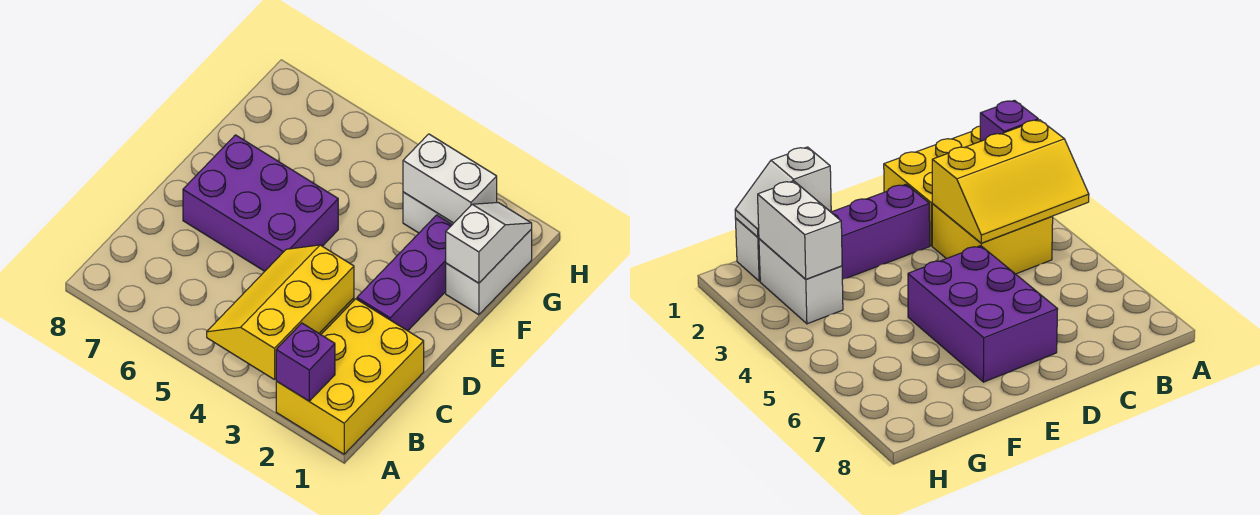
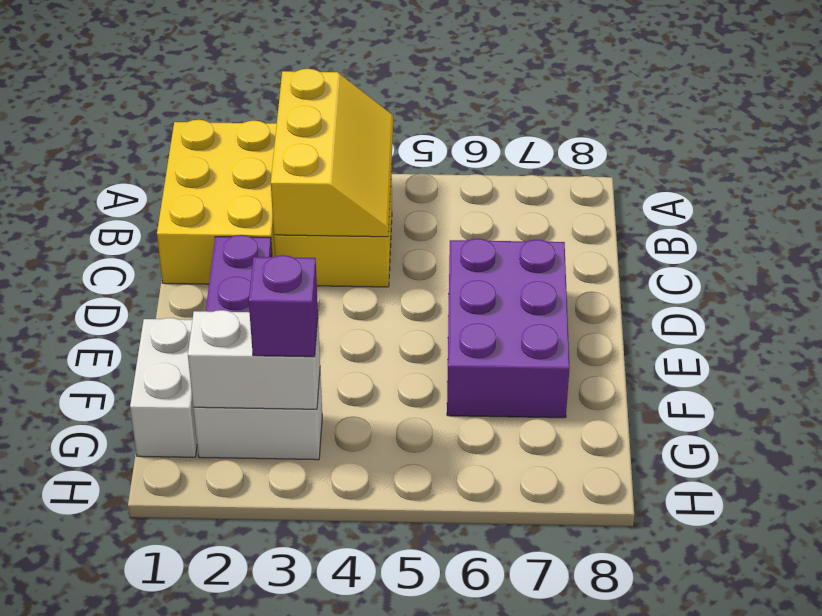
purple brick A2 level 2 -> purple brick G3 level 3
purple brick D5:E7 level 1 -> purple brick D6:F7 level 1
white slope F1:G1 level 2 top F -> none

